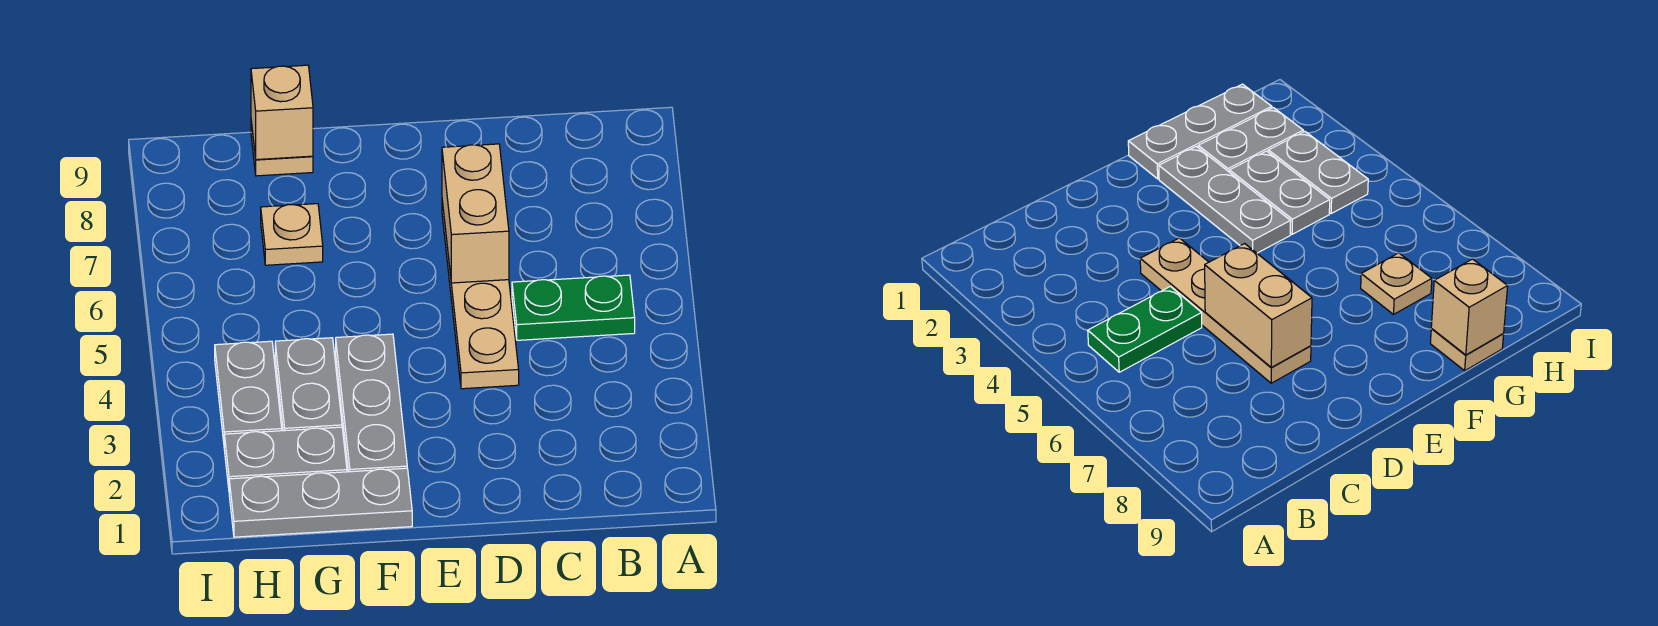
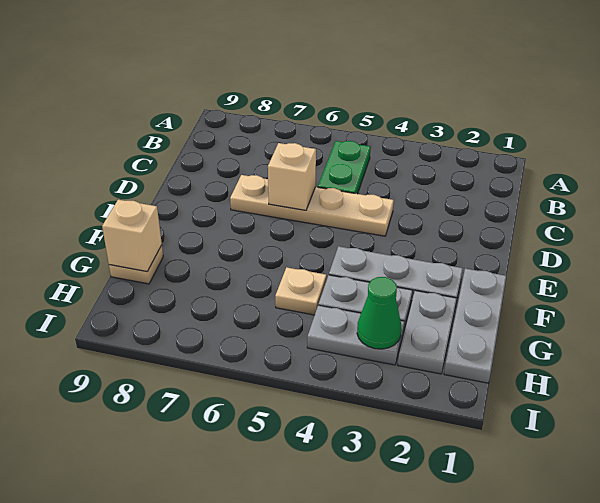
tan brick D6:D7 level 2 -> tan brick D6 level 2
tan plate G7 level 1 -> tan plate G5 level 1
none -> green cone H3 level 2

